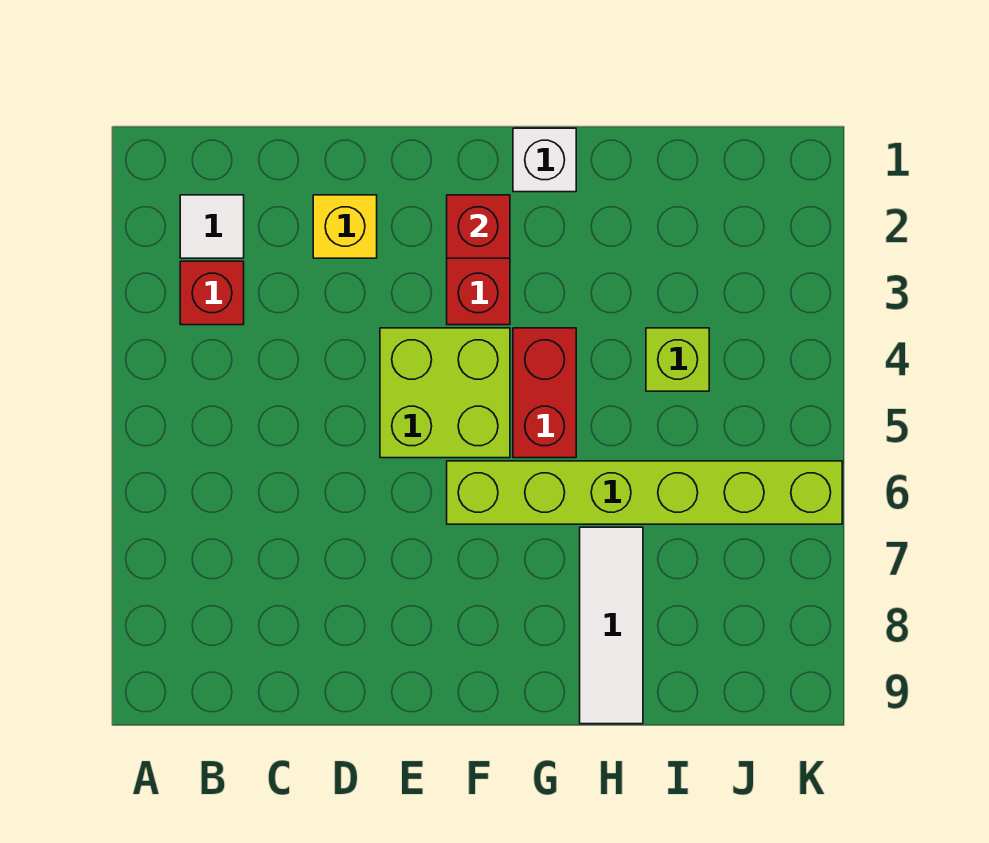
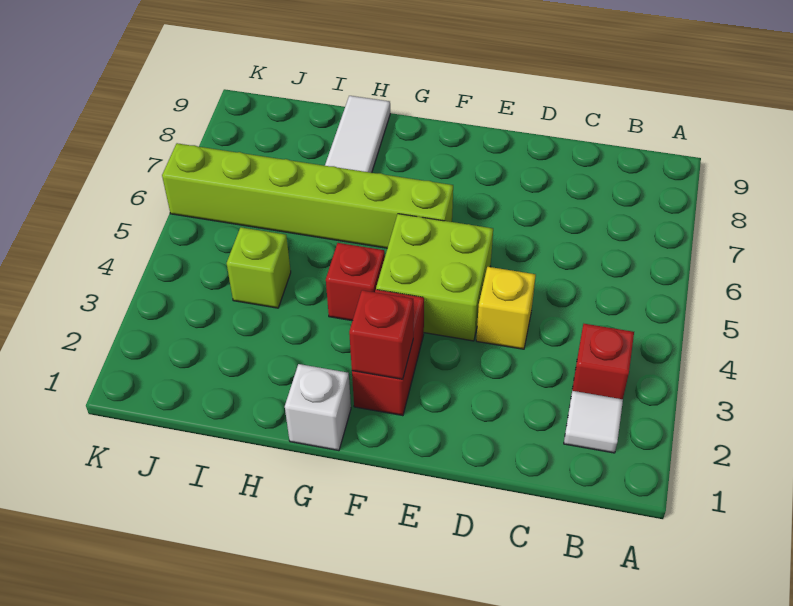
yellow brick D2 level 1 -> yellow brick D4 level 1
red brick G4:G5 level 1 -> red brick G4 level 1

